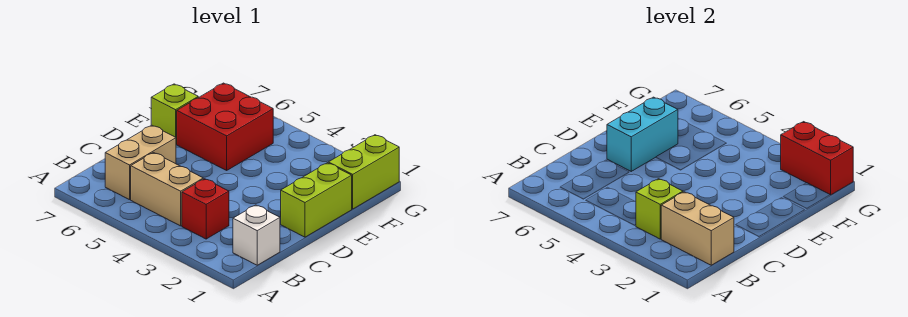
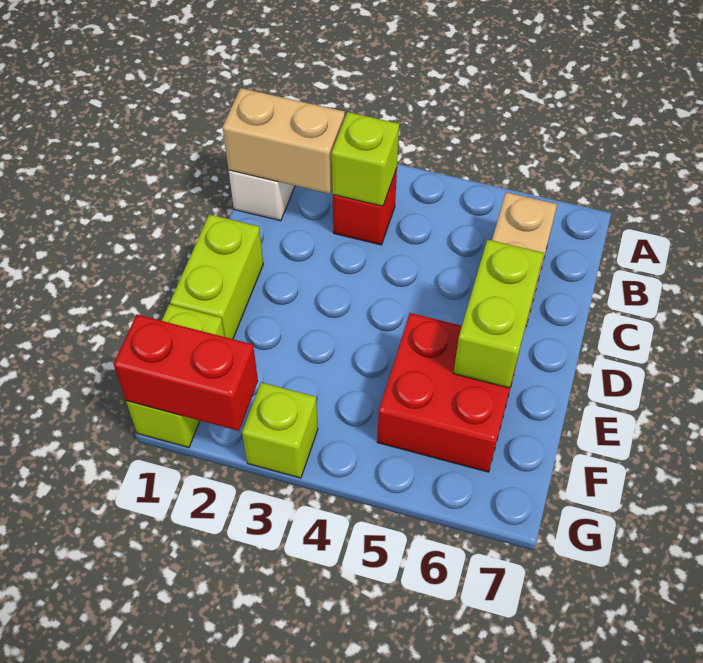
tan brick B4:B5 level 1 -> none
cyan brick D6:E6 level 2 -> lime brick D6:E6 level 2
lime brick E7 level 1 -> lime brick G3 level 1

